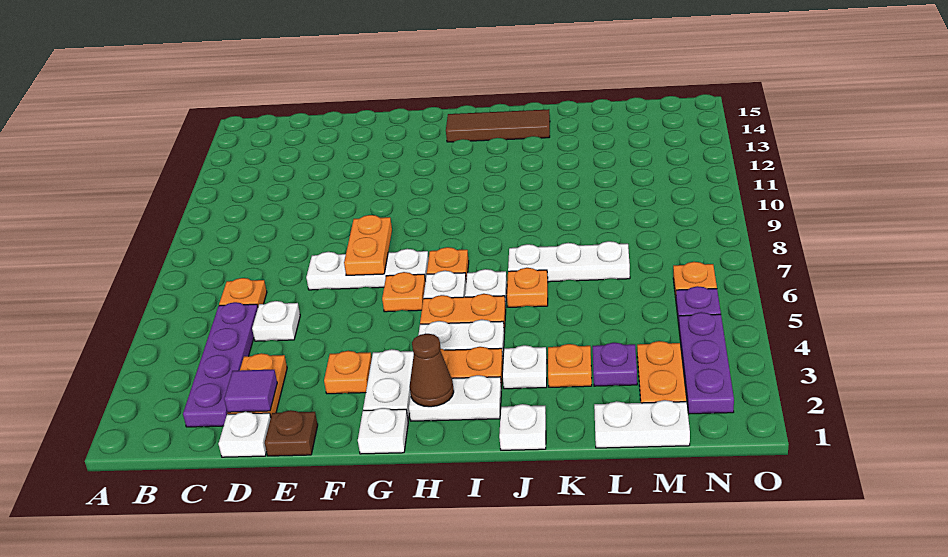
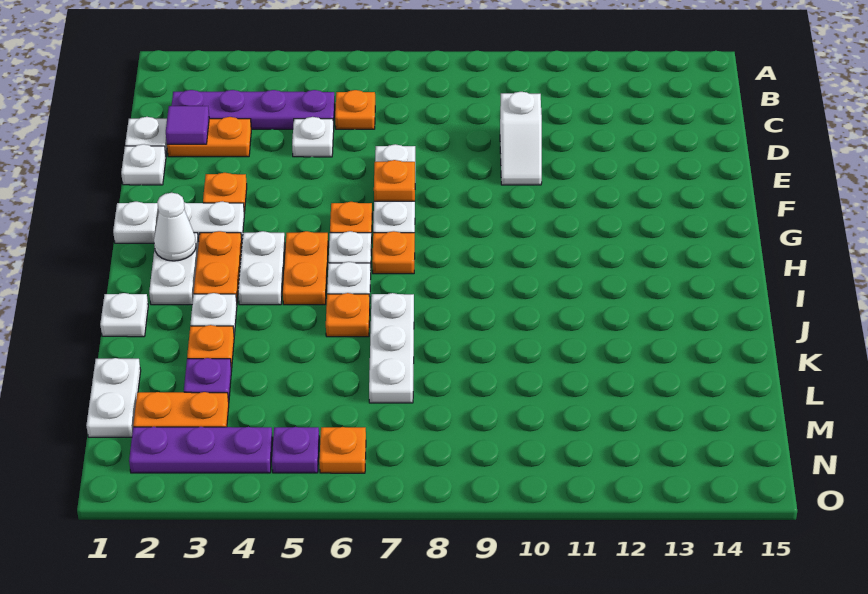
none -> white slope D10:E10 level 1 top D
brown plate E1 level 1 -> white plate E1 level 1
orange plate F7:F8 level 2 -> orange plate F7 level 2
brown cone H2 level 2 -> white cone H2 level 2
brown tile H14:J14 level 1 -> none

